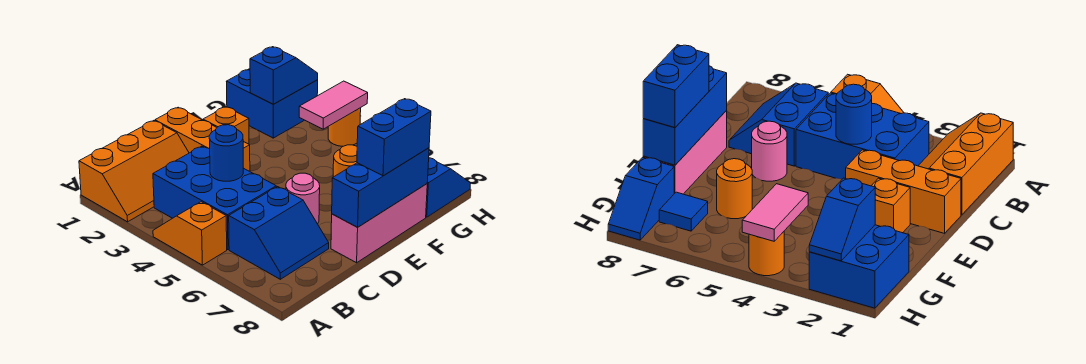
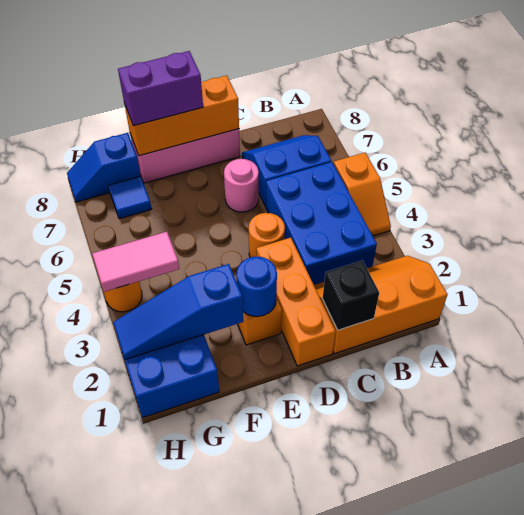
none -> black brick C1 level 2
blue round brick C4 level 2 -> blue round brick E2 level 2
blue brick D8:F8 level 2 -> orange brick D8:F8 level 2
blue brick E8:F8 level 3 -> purple brick E8:F8 level 3
orange round brick F6 level 1 -> orange round brick D4 level 1
blue slope G2:H2 level 2 top G -> blue slope F2:H2 level 2 top F

